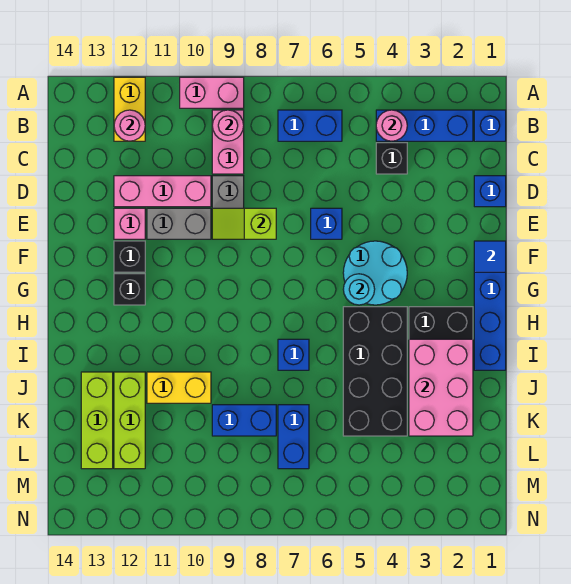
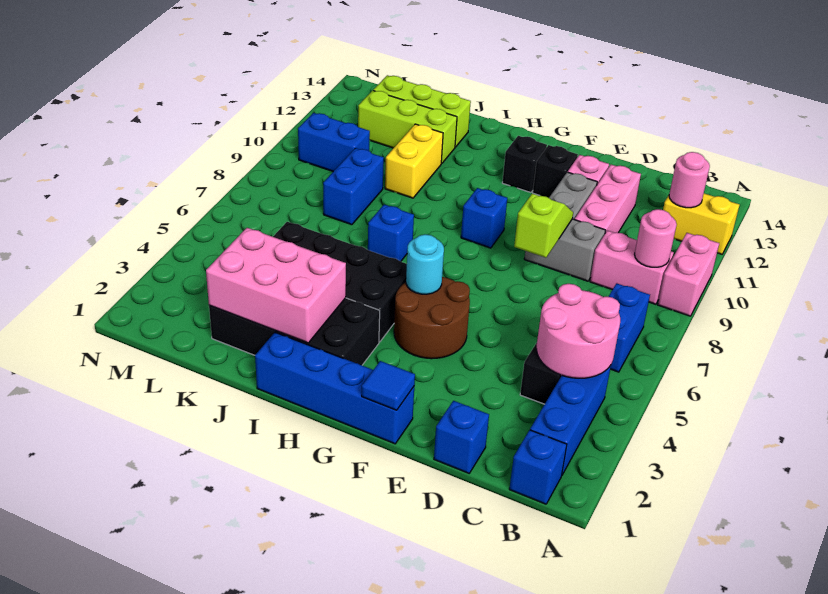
pink round brick B4 level 2 -> pink round brick B4:C5 level 2
blue brick E6 level 1 -> blue brick G9 level 1
cyan round brick F4:G5 level 1 -> brown round brick F4:G5 level 1
blue brick K7:L7 level 1 -> blue brick L10:M10 level 1

